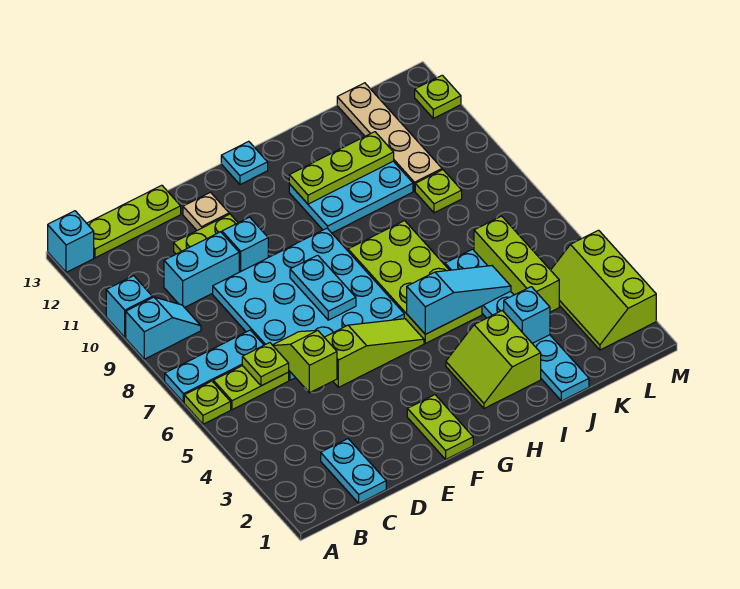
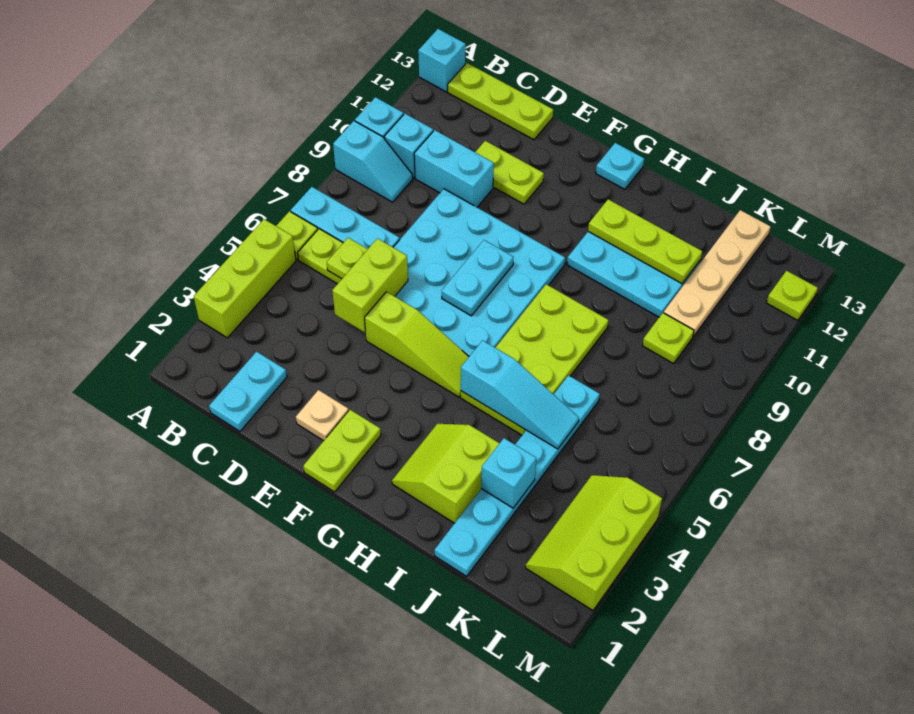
lime slope D5:D6 level 2 top 5 -> lime brick D5:D6 level 2
cyan brick E10 level 1 -> cyan brick B10 level 1
tan plate E12 level 1 -> tan plate E2 level 1
lime brick K4:K6 level 1 -> lime brick A3:A5 level 1

